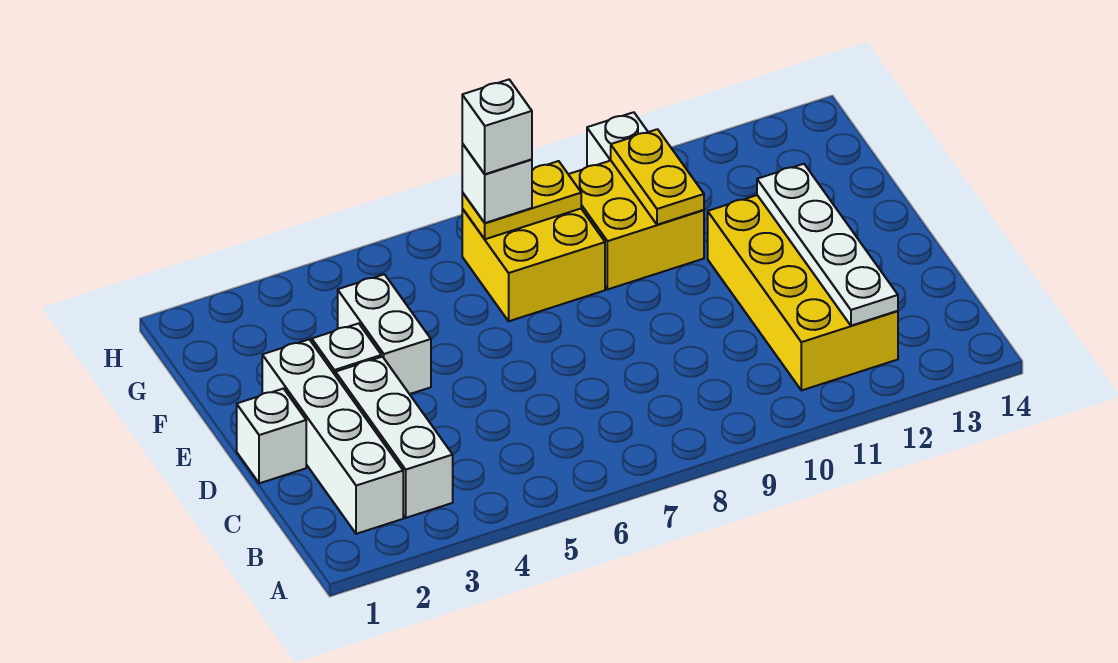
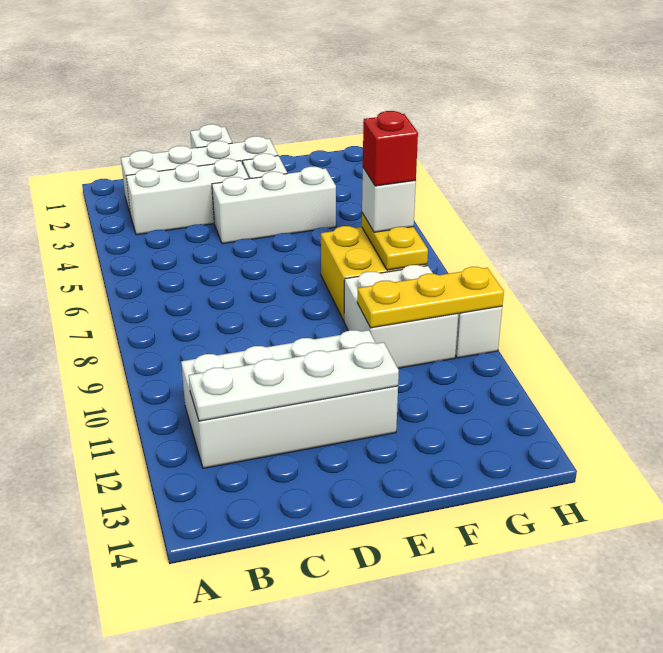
yellow brick B11:E12 level 1 -> white brick B11:E12 level 1
white brick E4:F4 level 1 -> white brick D4:F4 level 1
yellow brick F9:G10 level 1 -> white brick F9:G10 level 1
yellow plate F10:G10 level 2 -> yellow plate F10:H10 level 2
white brick G7 level 4 -> red brick G7 level 4

